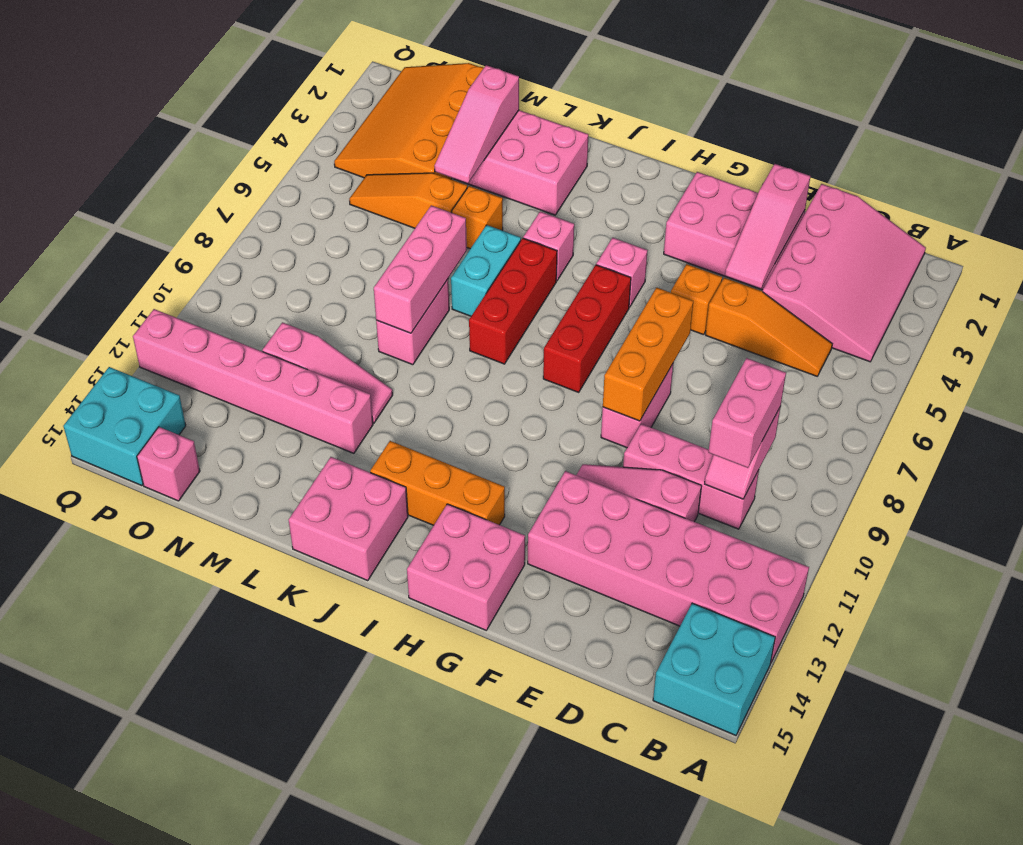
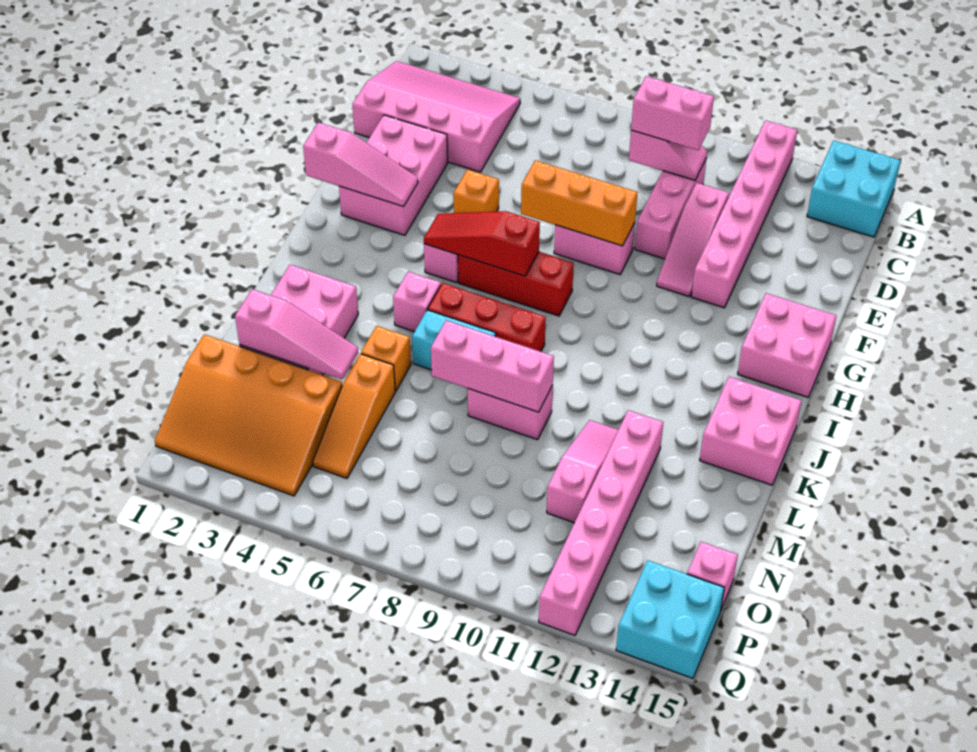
pink brick A12:F13 level 1 -> pink brick A12:F12 level 1
orange slope C5:E5 level 1 top E -> none
pink slope E2:E4 level 2 top 2 -> pink slope G1:G3 level 2 top 1
none -> red slope H5:H7 level 2 top 7
orange brick H13:J13 level 1 -> none

